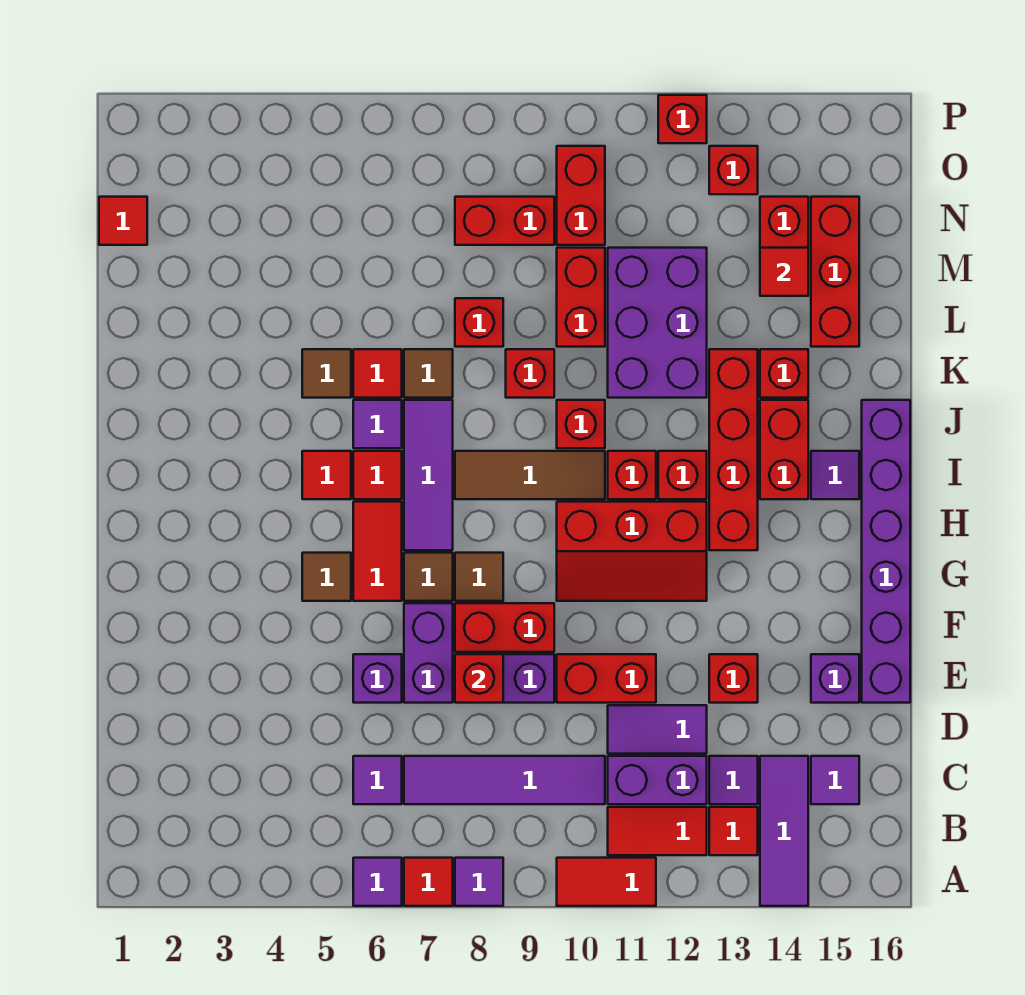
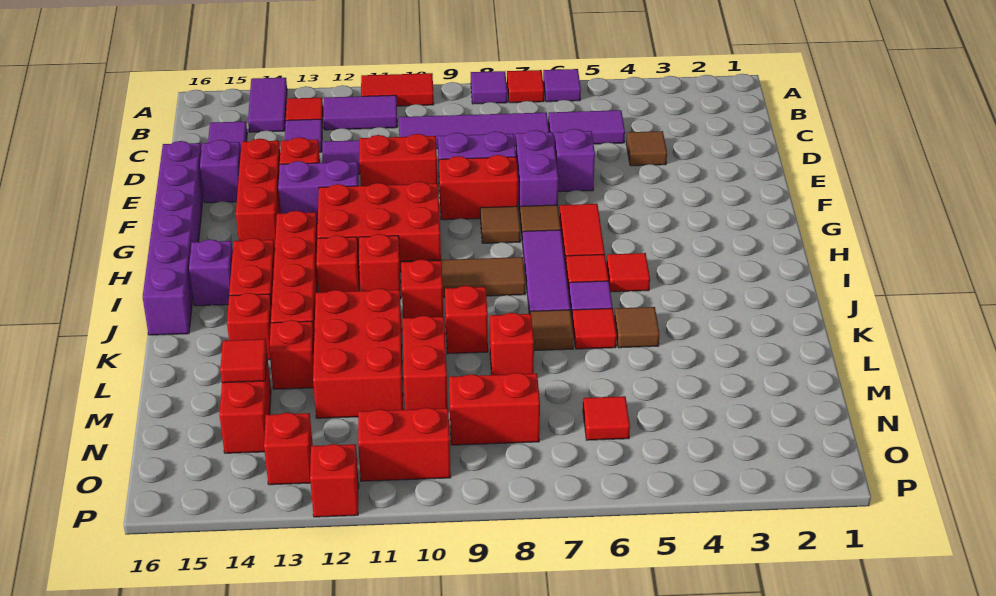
purple tile A14:C14 level 1 -> purple tile A14:B14 level 1
red tile B11:B12 level 1 -> purple tile B11:B12 level 1
purple tile C6 level 1 -> purple tile C5:C6 level 1
purple brick C11:C12 level 1 -> purple brick F12:F13 level 1
red brick E8 level 2 -> red brick L13 level 1
brown tile G5 level 1 -> brown tile D4 level 1
red slope G10:H12 level 1 top H -> red brick G10:H12 level 1
purple tile I15 level 1 -> purple brick I15 level 1
purple brick K11:M12 level 1 -> red brick K11:M12 level 1
red brick L15:N15 level 1 -> red brick E14:G14 level 1
red tile N1 level 1 -> red tile N6 level 1
red brick N10:O10 level 1 -> red brick O10:O11 level 1

